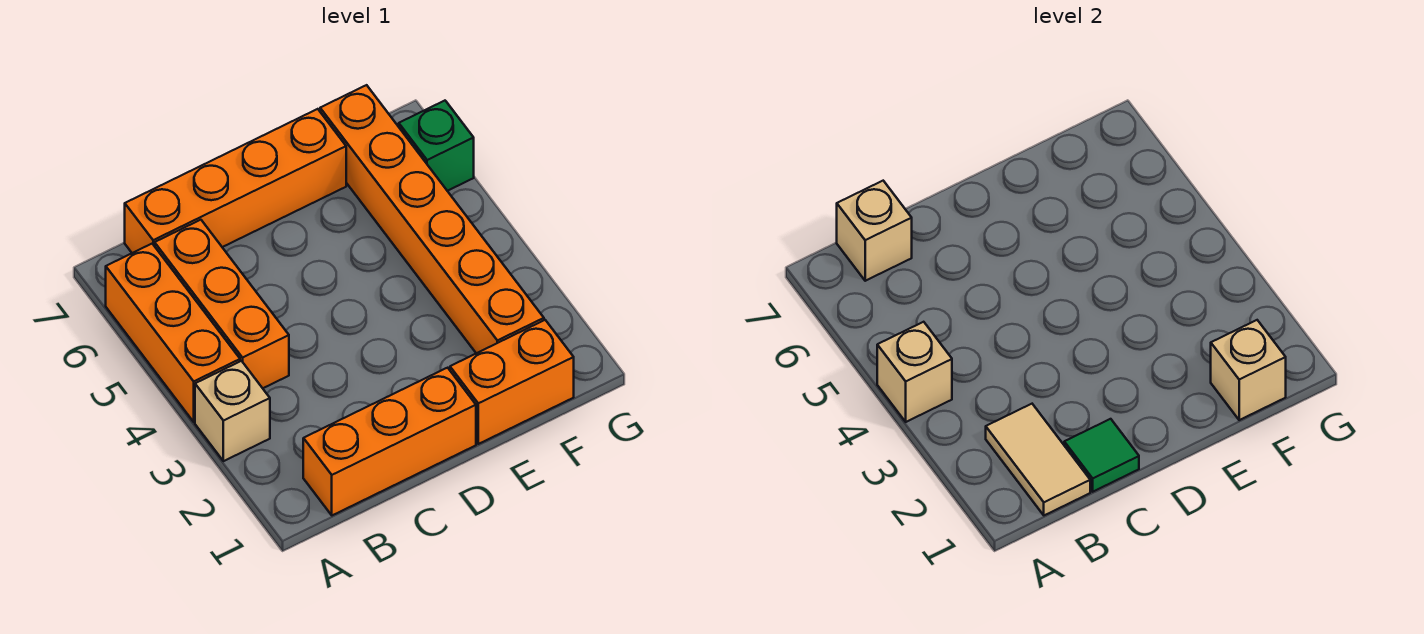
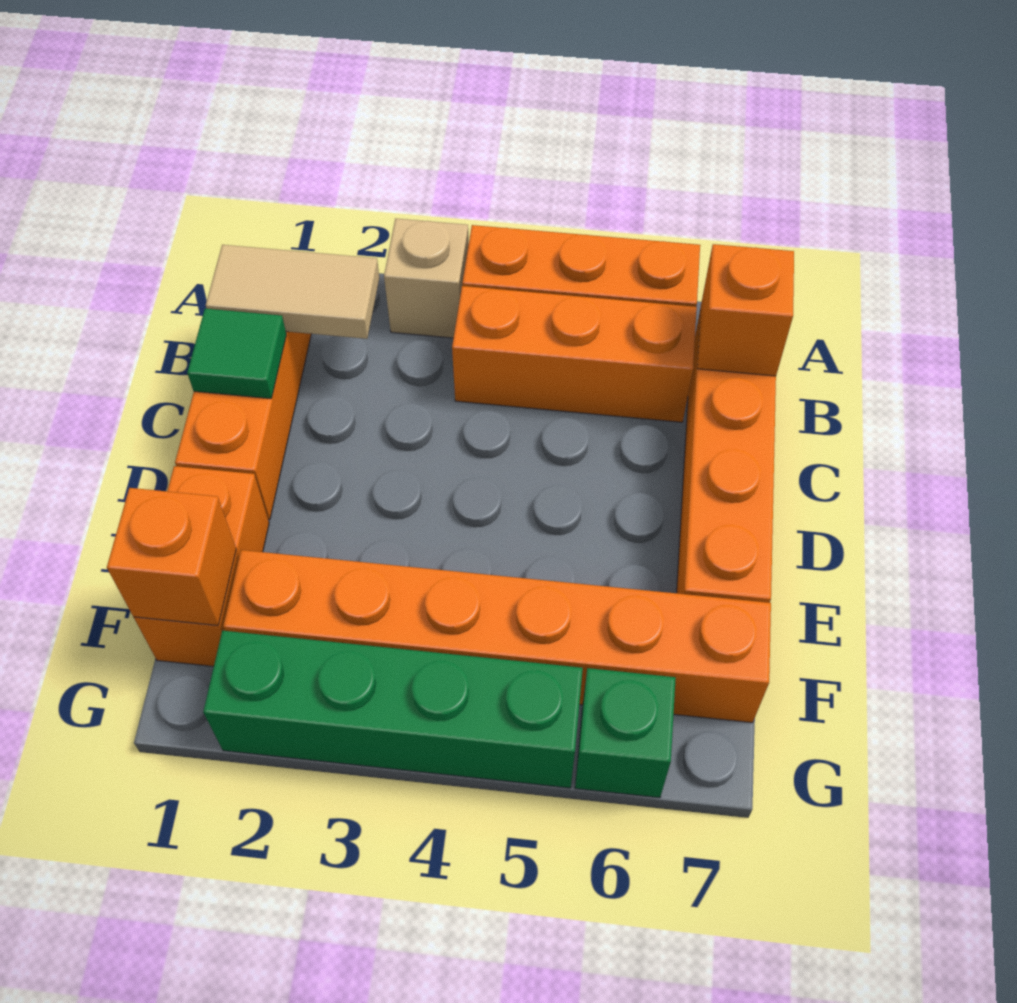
tan brick A4 level 2 -> none
tan brick B7 level 2 -> orange brick B7 level 2
tan brick F1 level 2 -> orange brick F1 level 2
none -> green brick G2:G5 level 1

